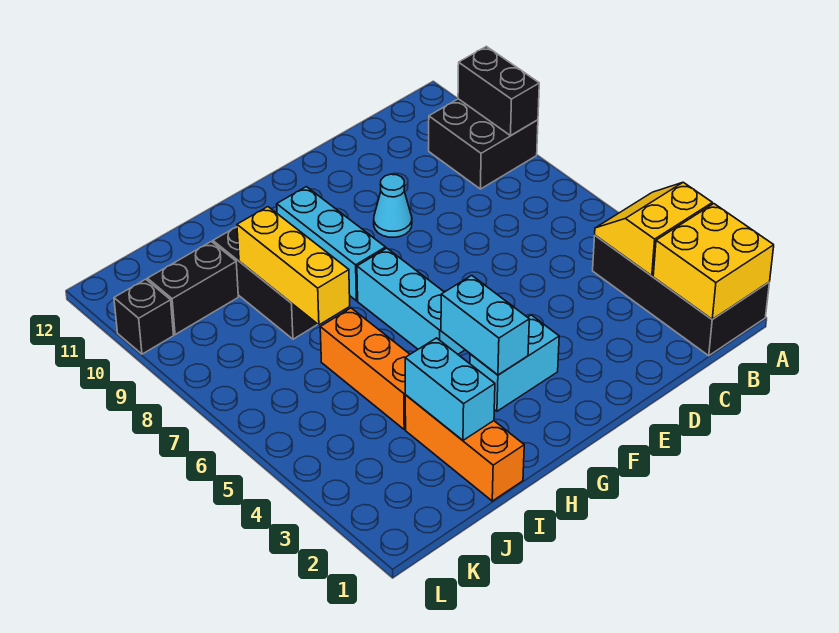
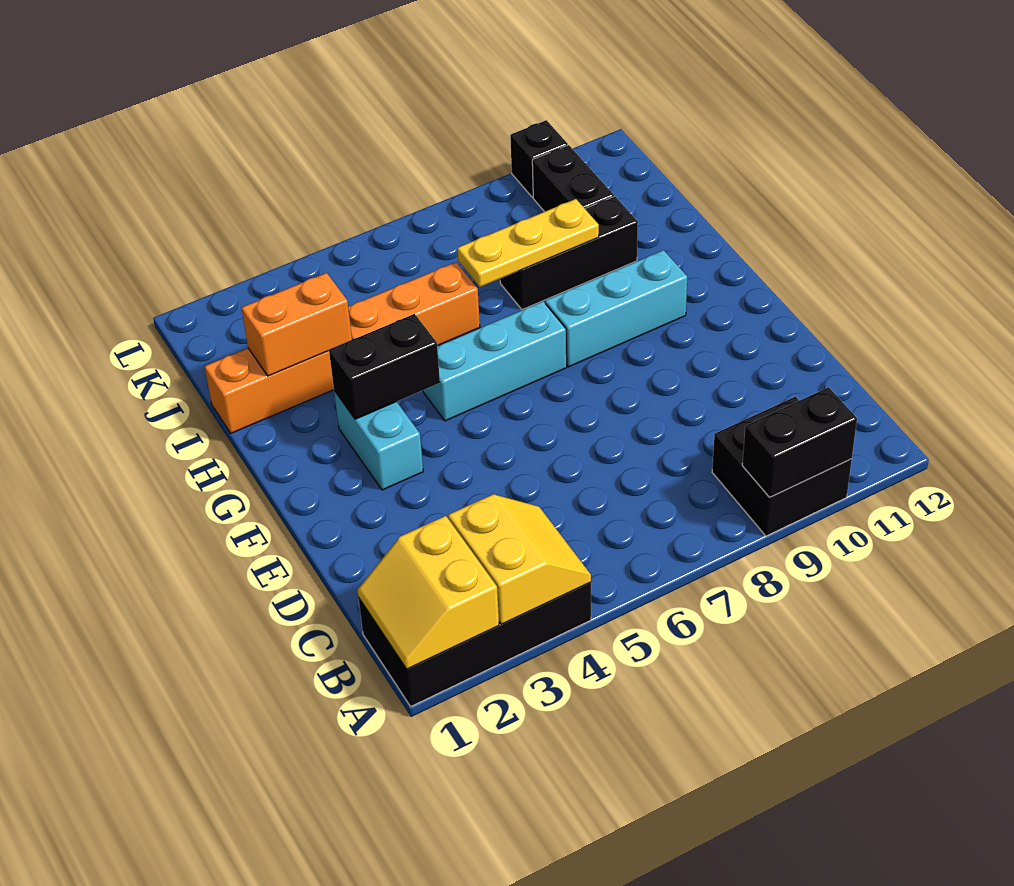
yellow brick A1:B2 level 2 -> yellow slope A1:B2 level 2 top 2
cyan cone E9 level 1 -> none
cyan brick G3:G4 level 2 -> black brick G3:G4 level 2
cyan brick I2:I3 level 2 -> orange brick I2:I3 level 2
yellow brick I7:I9 level 2 -> yellow plate I7:I9 level 2

